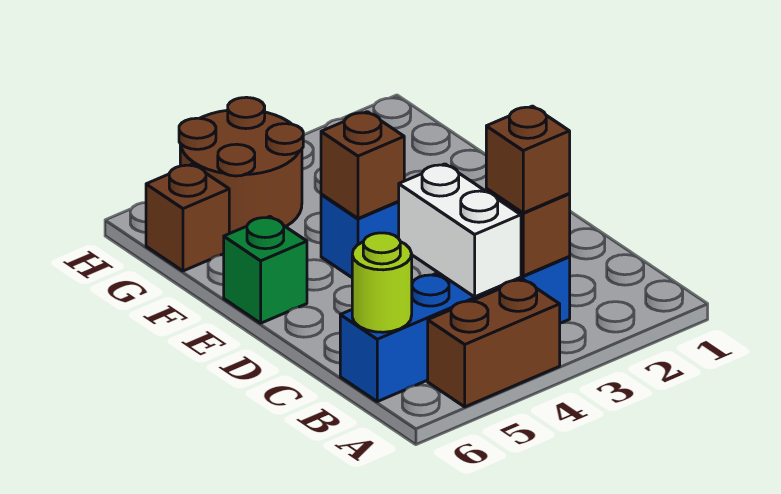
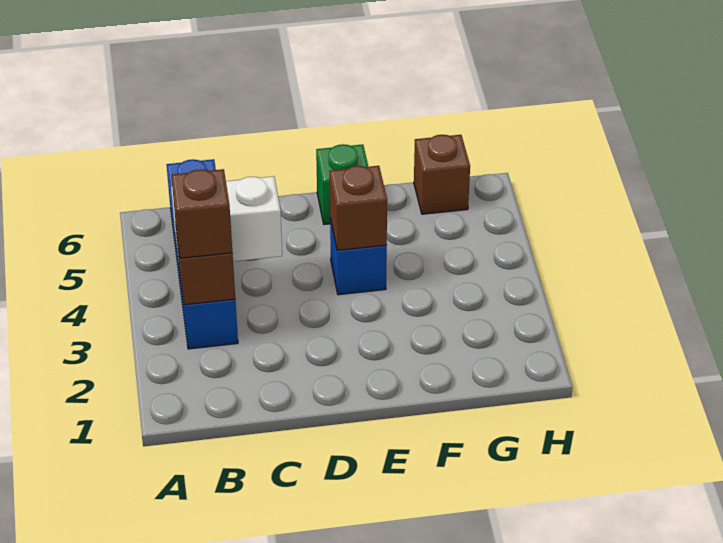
brown brick A4:A5 level 1 -> none
lime round brick B6 level 2 -> none
brown round brick G4:H5 level 1 -> none

